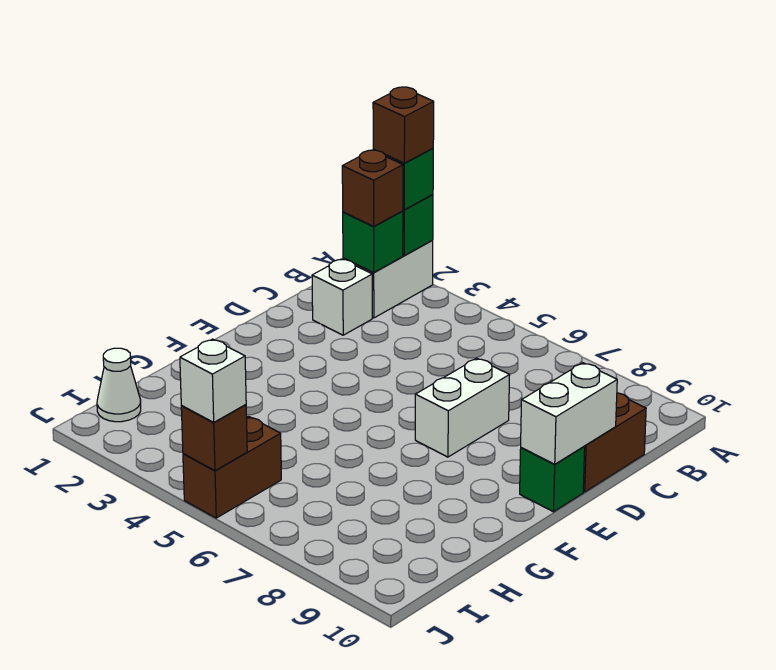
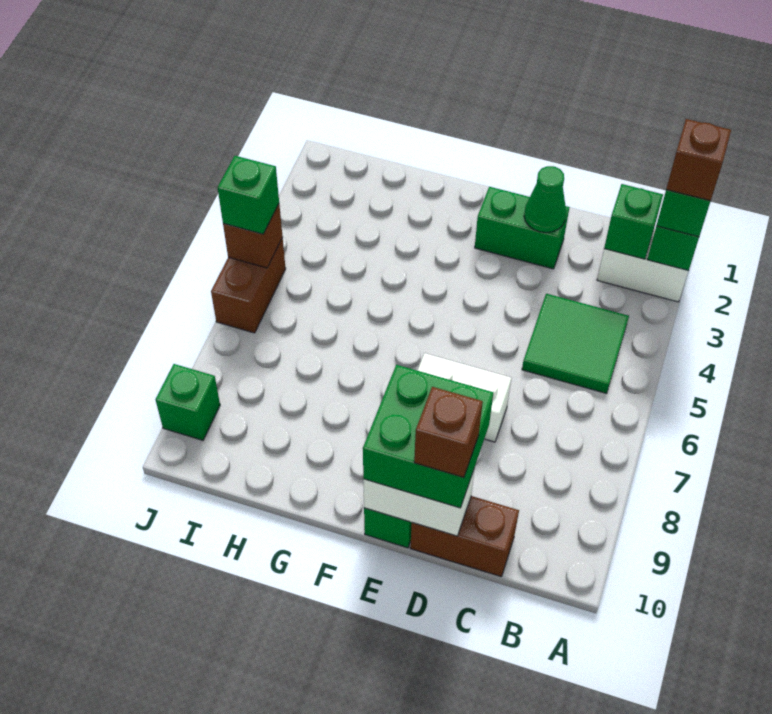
brown brick B2 level 3 -> brown brick D10 level 4
none -> green tile B4:C5 level 1
white brick C2 level 1 -> none
none -> green brick D2:E2 level 1
none -> green cone D2 level 2
none -> green brick D9:E10 level 3
white cone I1 level 1 -> none
brown brick I5:J5 level 1 -> brown brick J5:J6 level 1
white brick J5 level 3 -> green brick J5 level 3
none -> green brick J9 level 1

